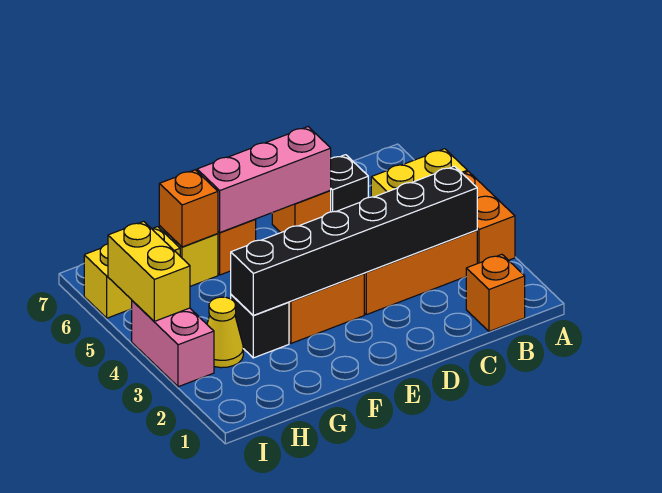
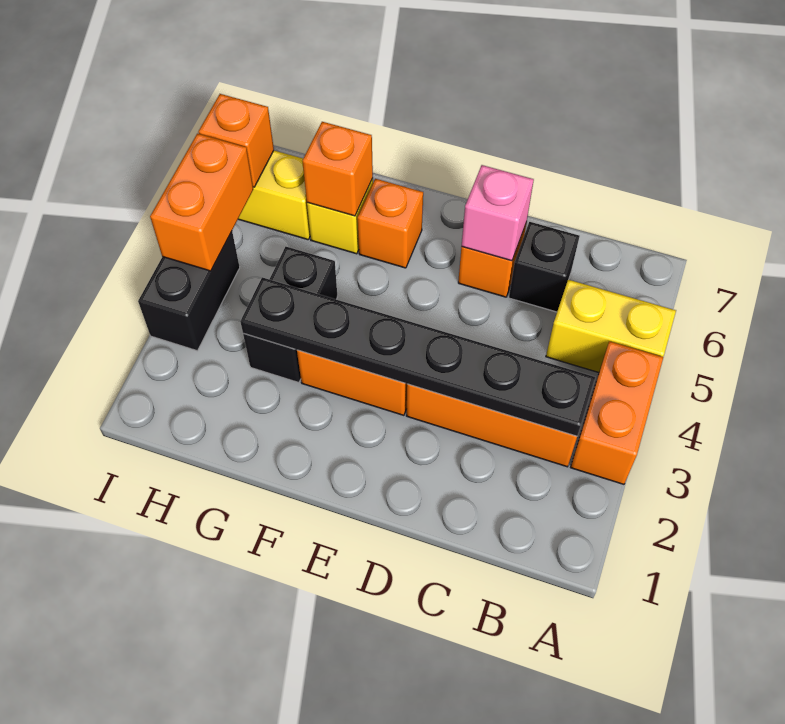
orange brick B1 level 1 -> orange brick I6 level 2
black brick B3:G3 level 2 -> black plate B3:G3 level 2
pink brick D6:F6 level 2 -> pink brick D6 level 2
black brick G3 level 1 -> black brick G3:G4 level 1
yellow cone H3 level 1 -> none
pink brick I3:I4 level 1 -> black brick I3:I4 level 1
yellow brick I4:I5 level 2 -> orange brick I4:I5 level 2

